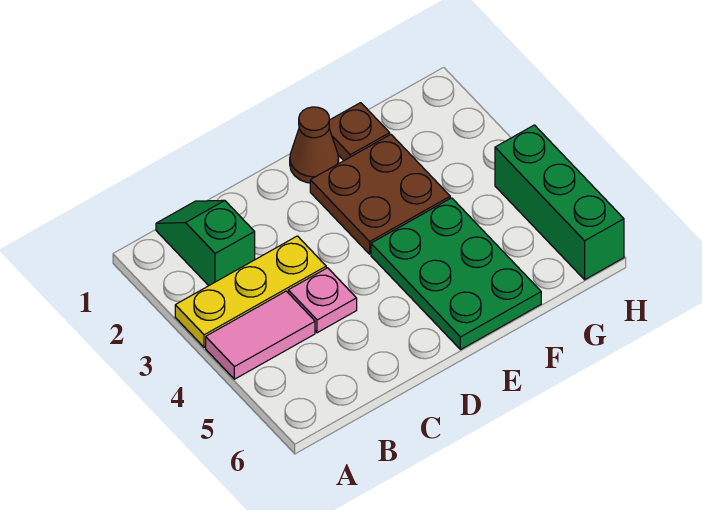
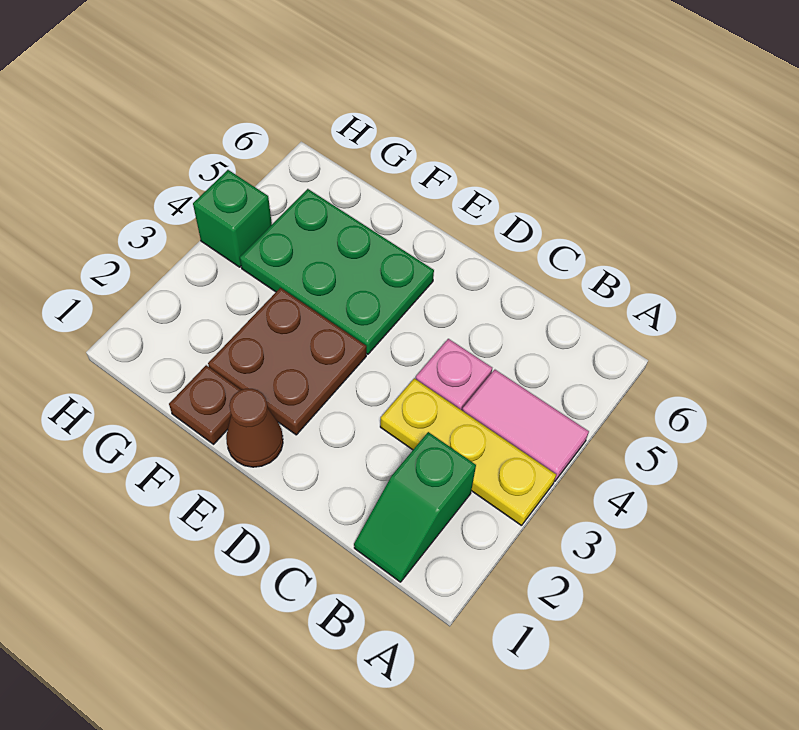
green plate E4:F6 level 1 -> green plate E4:G5 level 1
green brick H4:H6 level 1 -> green brick H4 level 1

